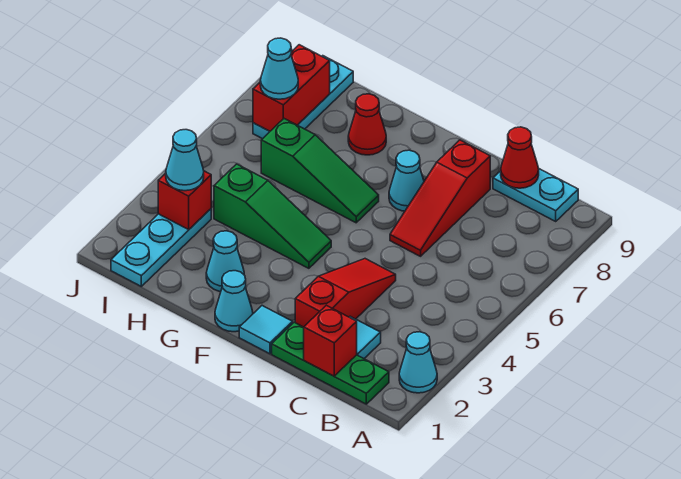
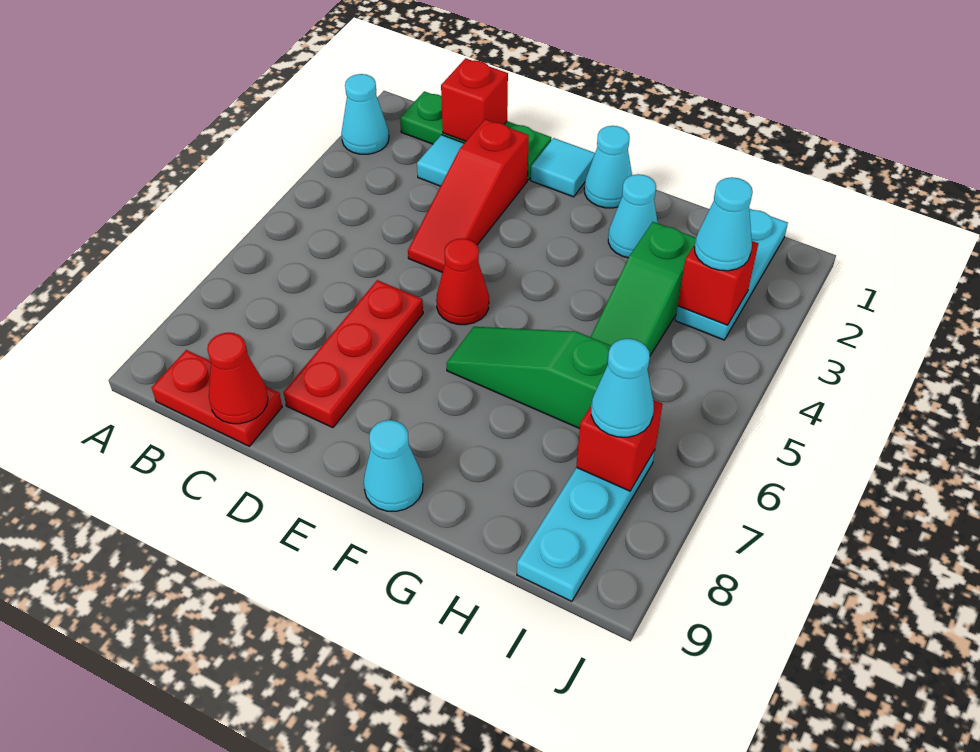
cyan plate B9:C9 level 1 -> red plate B9:C9 level 1
red slope D6:D8 level 1 top 8 -> red plate D6:D8 level 1
cyan cone E7 level 1 -> cyan cone F9 level 1
green slope F4:H4 level 1 top H -> green slope H3:H5 level 1 top 3
red cone G8 level 1 -> red cone E5 level 1
red brick I7:I8 level 2 -> red brick I7 level 2

